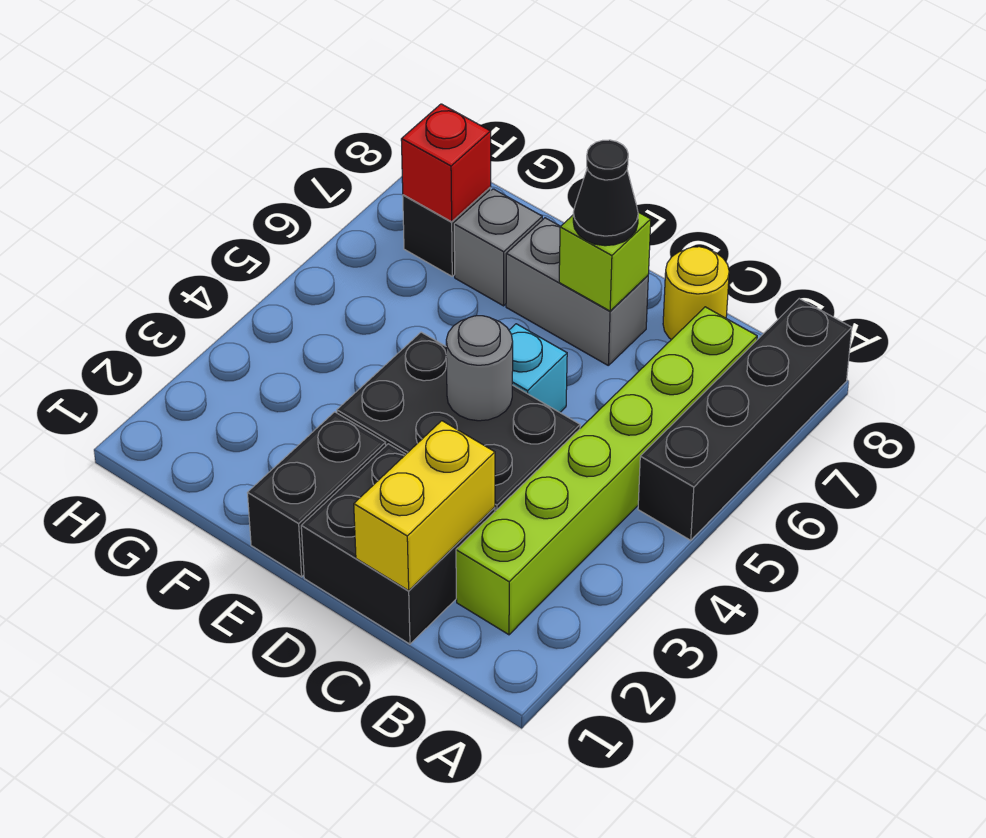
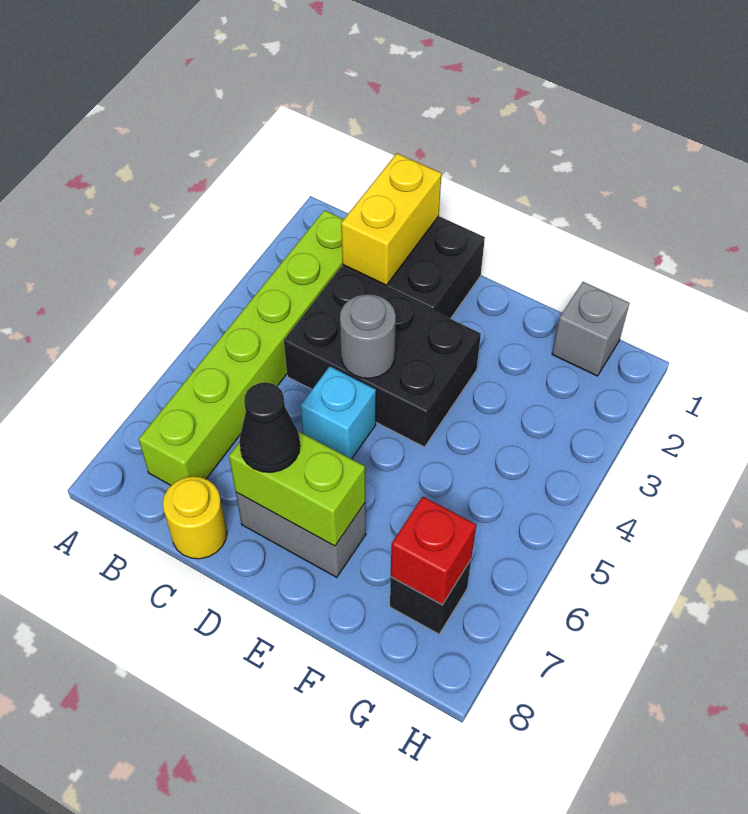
black brick A5:A8 level 1 -> none
lime brick D7 level 2 -> lime brick D7:E7 level 2
black brick E1:E2 level 1 -> none
grey brick F7 level 1 -> grey brick G1 level 1

